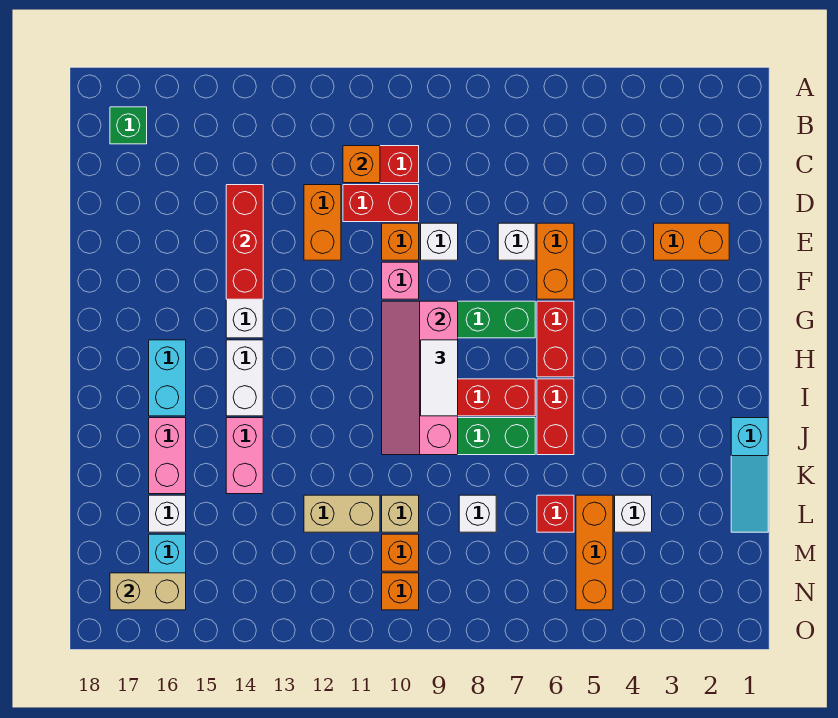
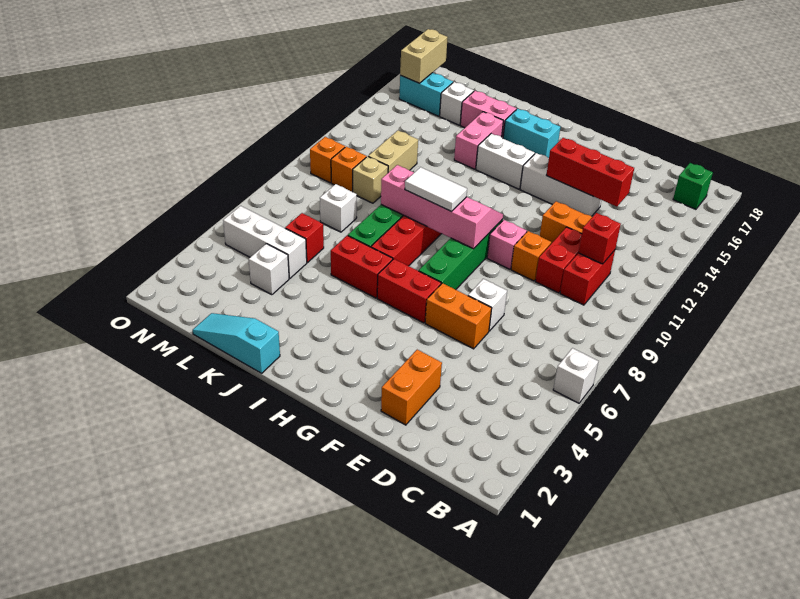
orange brick C11 level 2 -> red brick C11 level 2
white brick E9 level 1 -> white brick A6 level 1
pink brick J14:K14 level 1 -> pink brick J14:J15 level 1
orange brick L5:N5 level 1 -> white brick L5:N5 level 1

